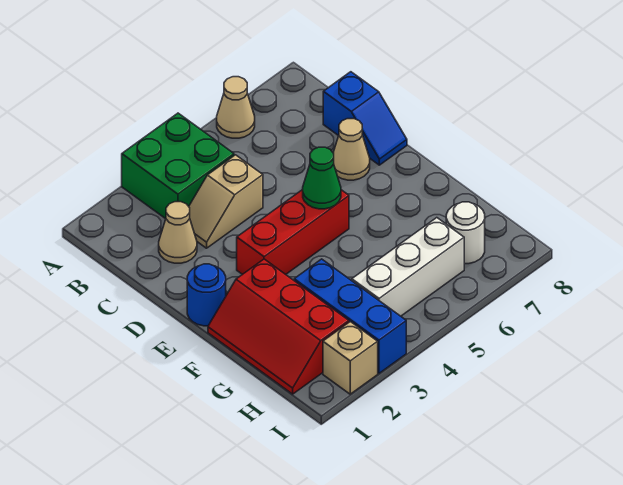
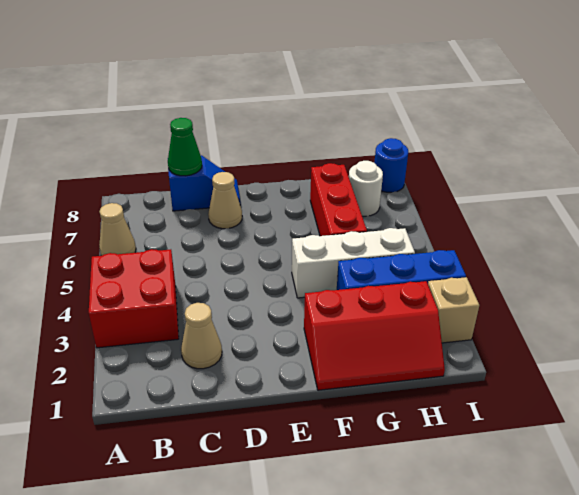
green brick A3:B4 level 1 -> red brick A3:B4 level 1
tan slope C3:C4 level 1 top 4 -> none
blue round brick E1 level 1 -> blue round brick I8 level 1
red brick E3:E5 level 1 -> red brick G5:G7 level 1
green cone E5 level 2 -> green cone C8 level 2
white brick H4:H6 level 1 -> white brick F4:H4 level 1

